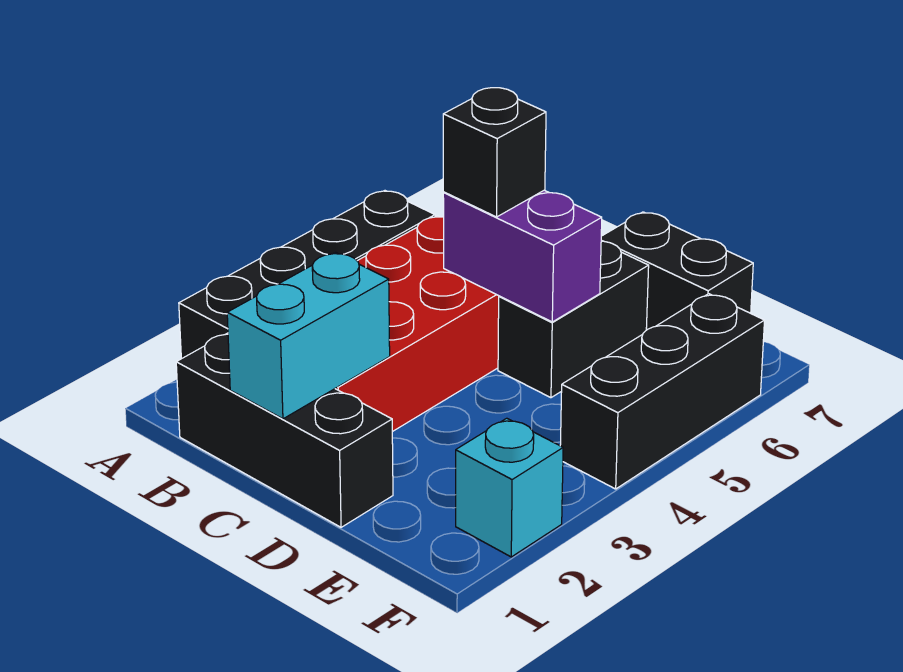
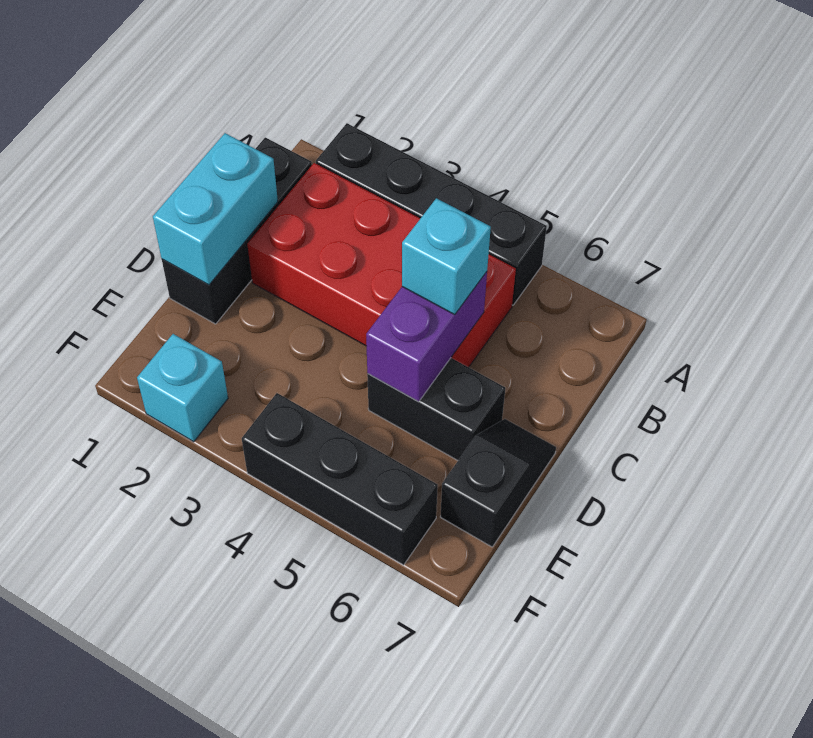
cyan brick C1:C2 level 2 -> cyan brick C1:D1 level 2
black brick C5 level 3 -> cyan brick C5 level 3
black brick D7:E7 level 1 -> black slope D7:E7 level 1 top E

